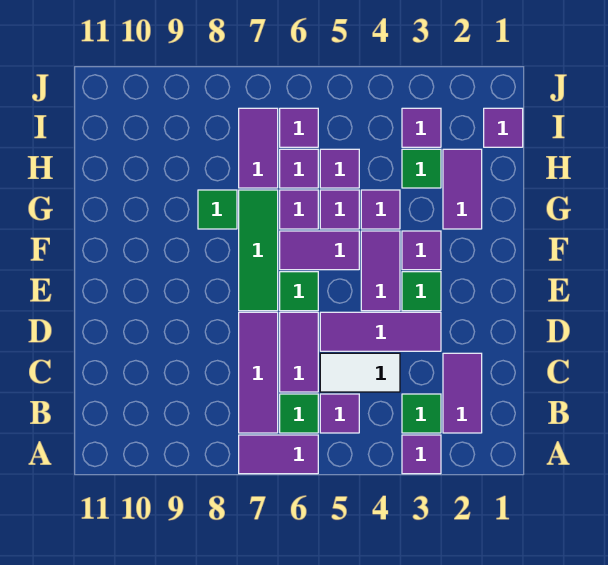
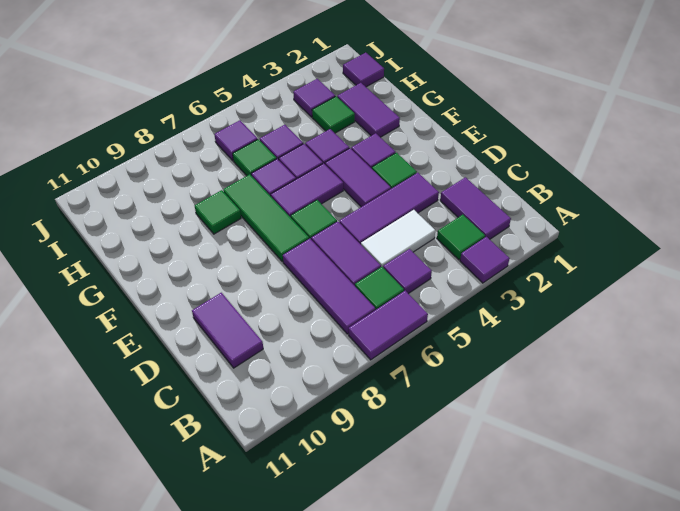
purple tile H6 level 1 -> green tile H6 level 1
purple tile H7:I7 level 1 -> purple tile C10:D10 level 1

